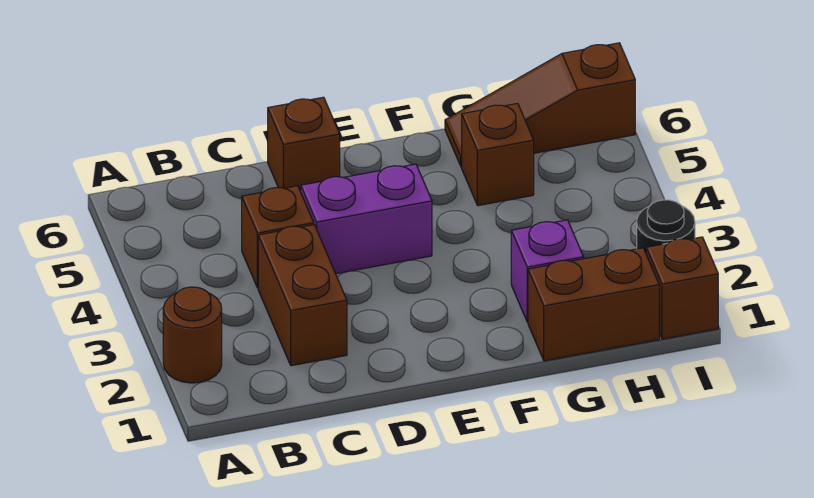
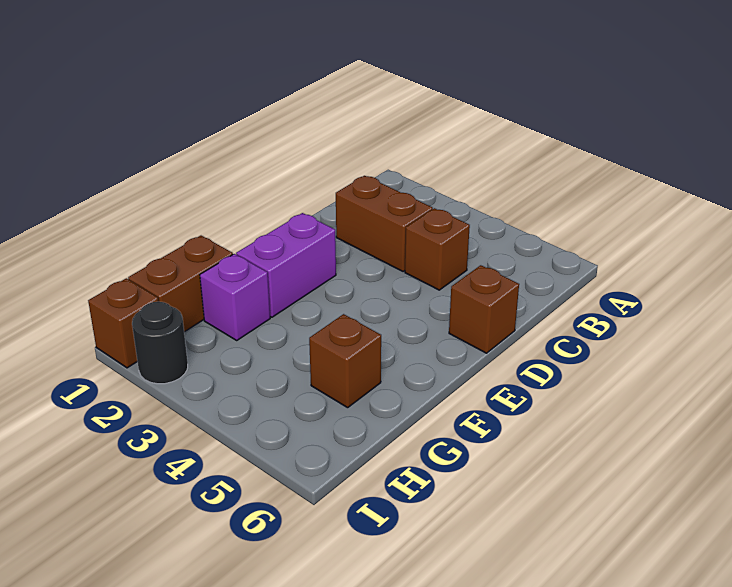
brown round brick A2 level 1 -> none
purple brick D4:E4 level 1 -> purple brick E2:F2 level 1
brown slope G6:I6 level 1 top I -> none

